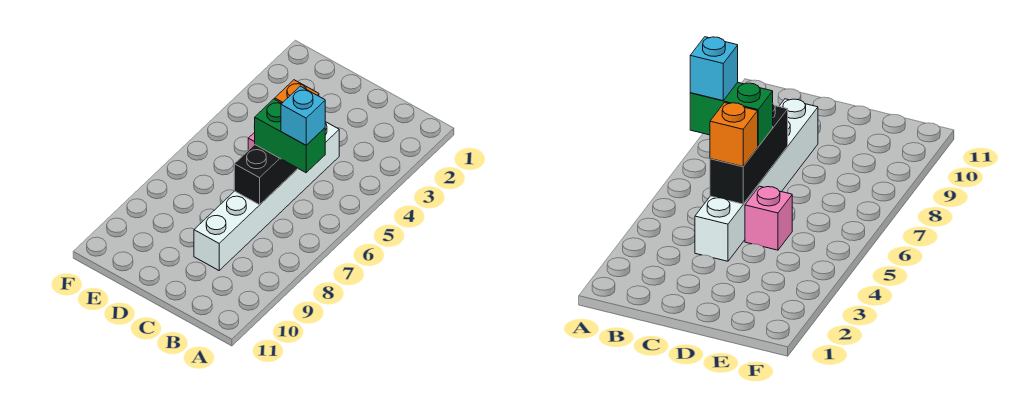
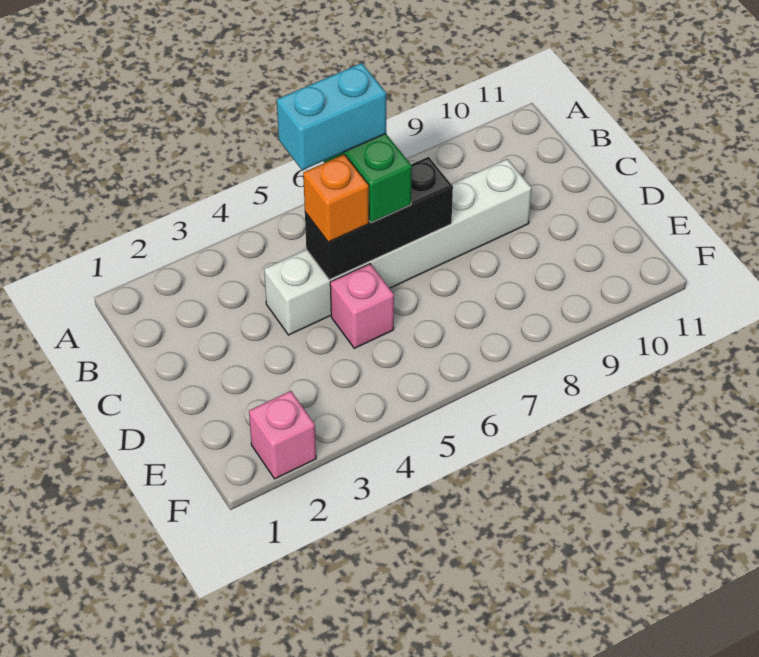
cyan brick B6 level 4 -> cyan brick B5:B6 level 4
none -> pink brick F2 level 1

